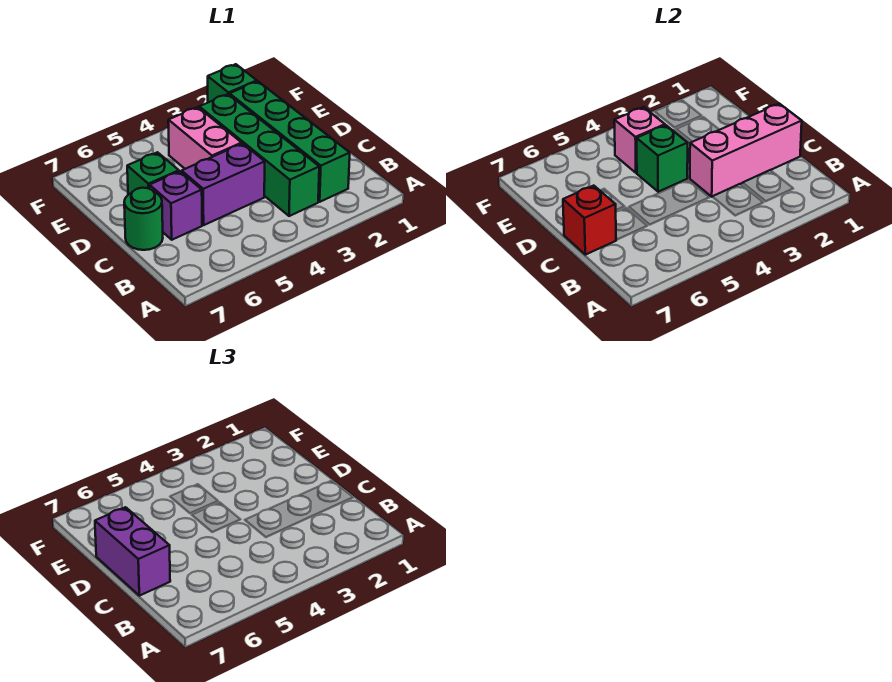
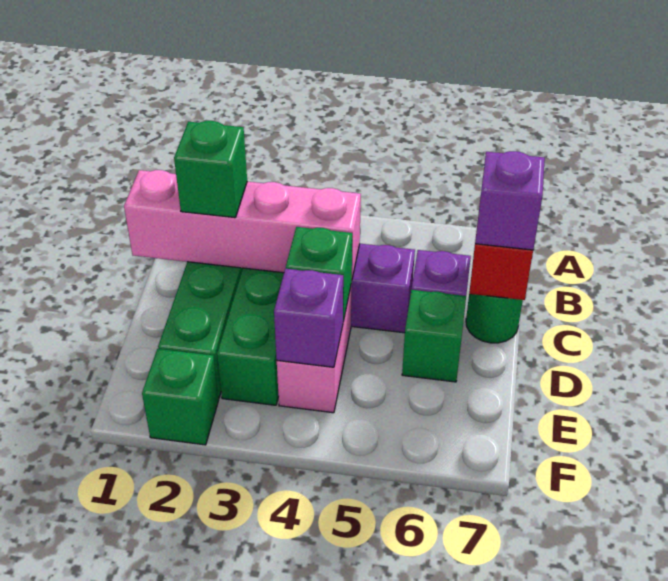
pink brick C1:C3 level 2 -> pink brick C1:C4 level 2
none -> green brick C2 level 3
purple brick C7:D7 level 3 -> purple brick C7 level 3
pink brick E4 level 2 -> purple brick E4 level 2

